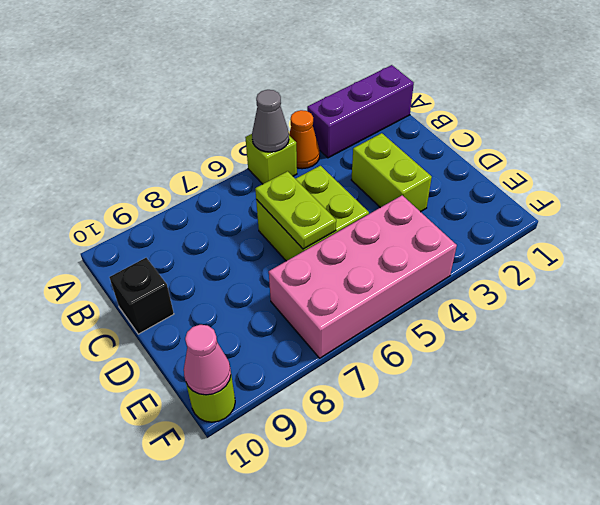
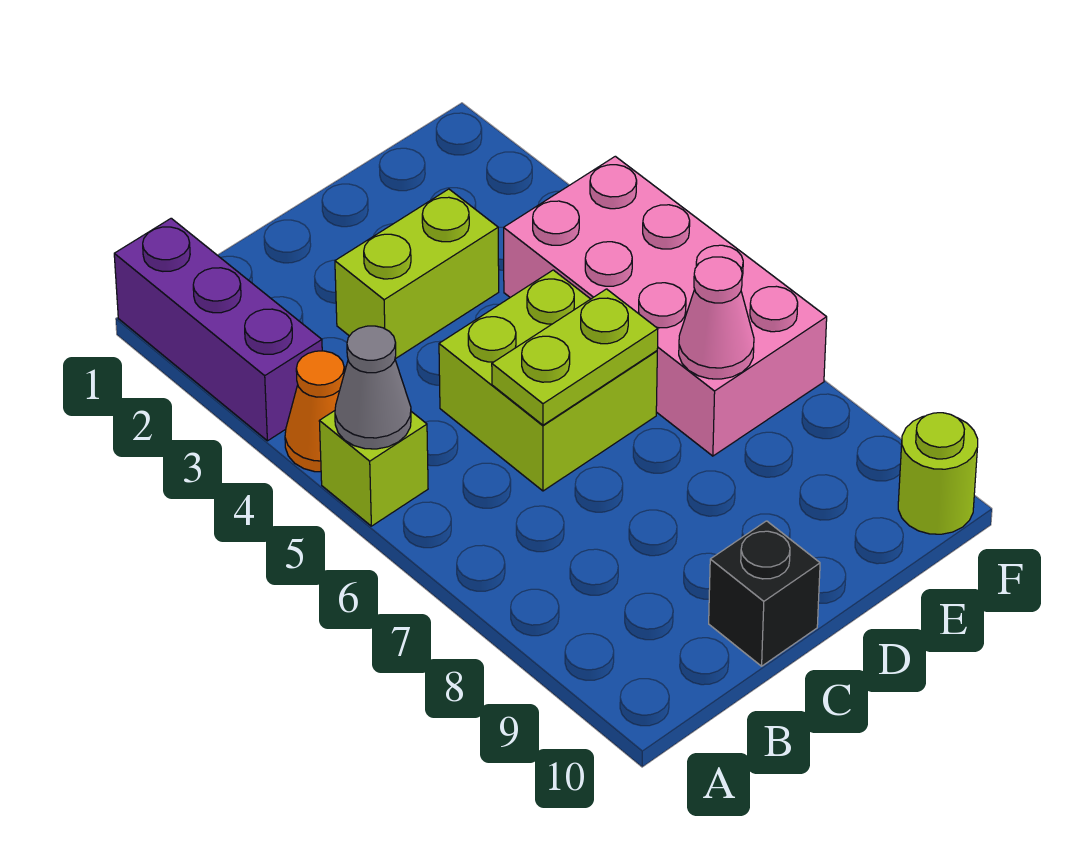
pink cone F10 level 2 -> pink cone E7 level 2

